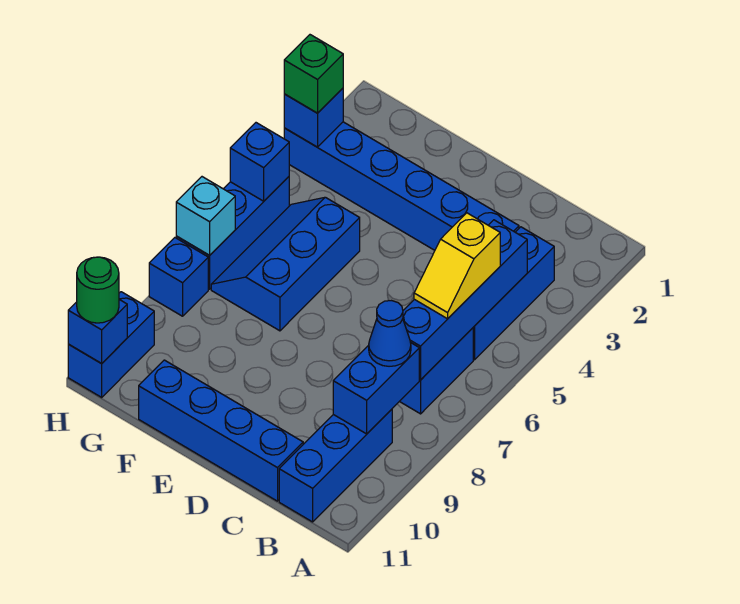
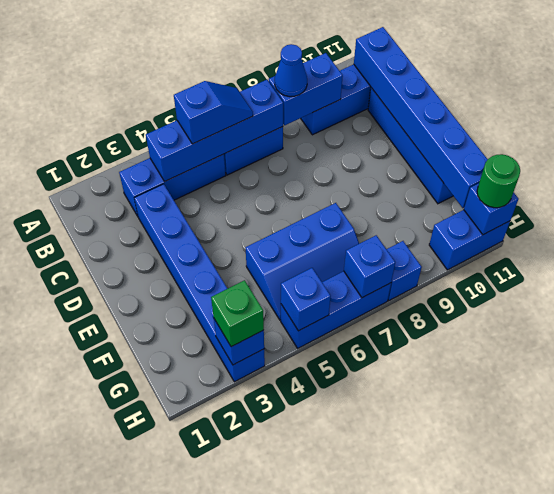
yellow slope B5:B6 level 3 top 5 -> blue slope B5:B6 level 3 top 5
none -> blue brick B11:G11 level 2
cyan brick H7 level 2 -> blue brick H7 level 2

